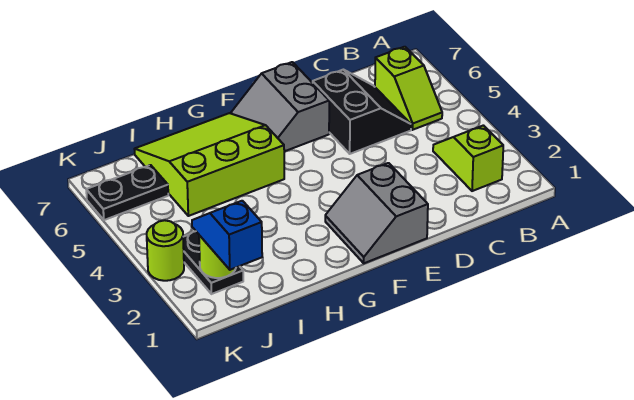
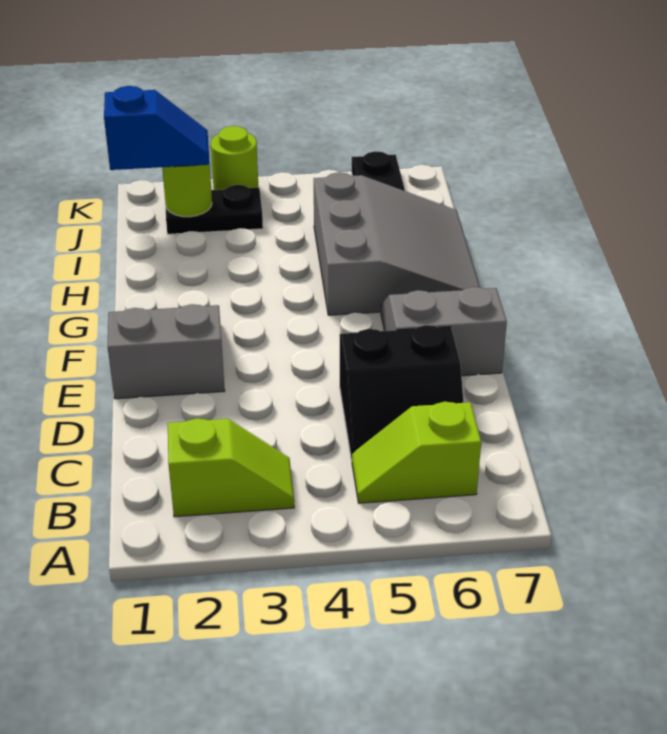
lime slope G5:I7 level 1 top 5 -> grey slope G5:I7 level 1 top 5

